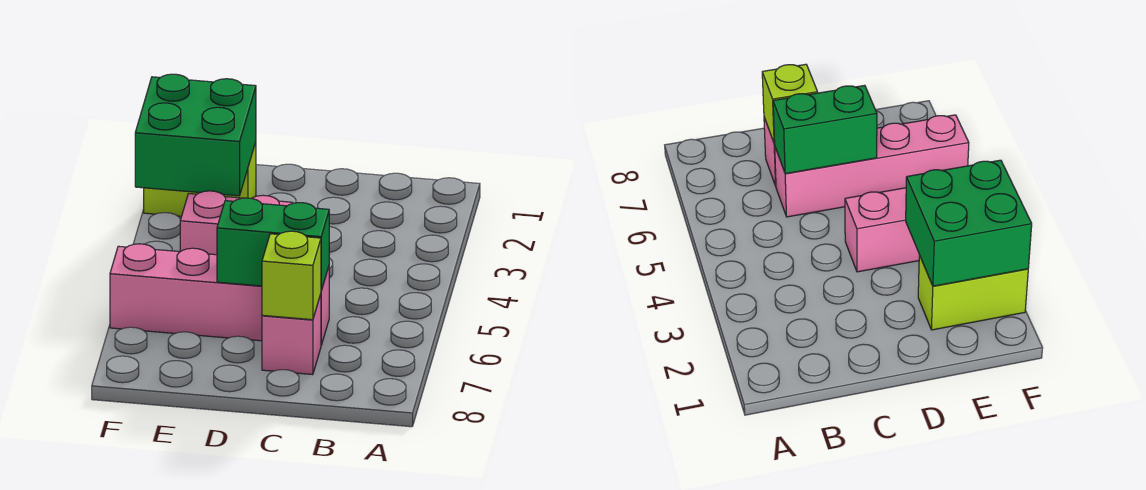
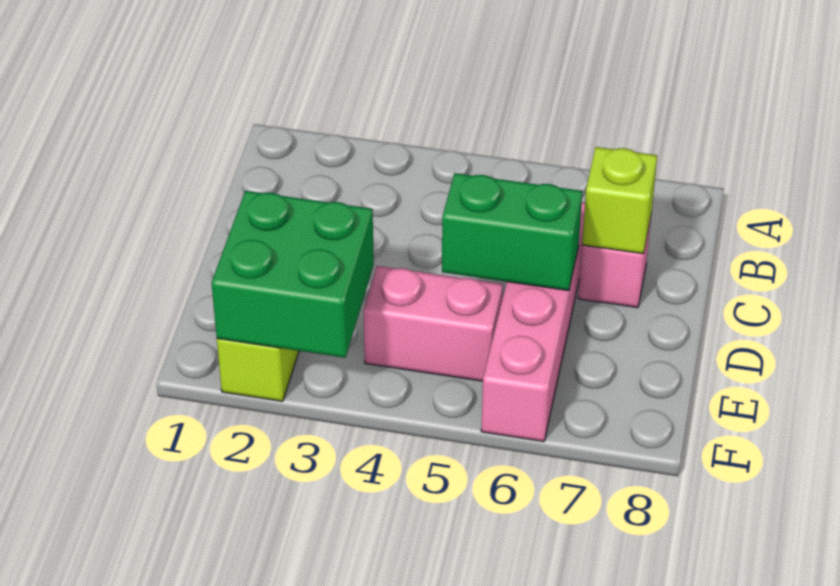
green brick C6:D6 level 2 -> green brick D5:D6 level 2
pink brick D4:E4 level 1 -> pink brick E4:E5 level 1

